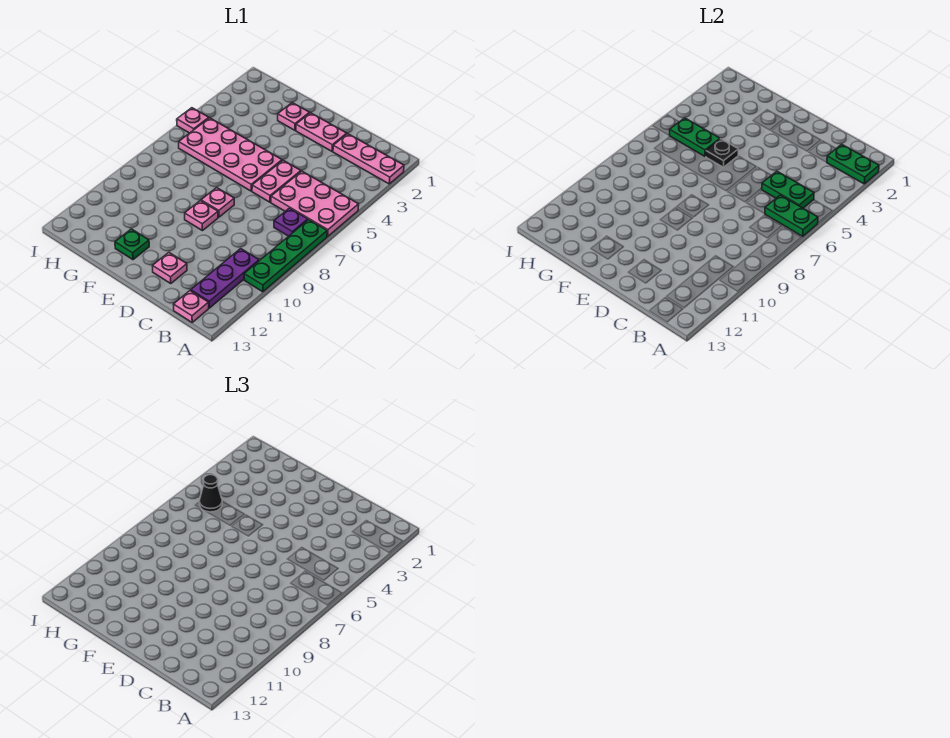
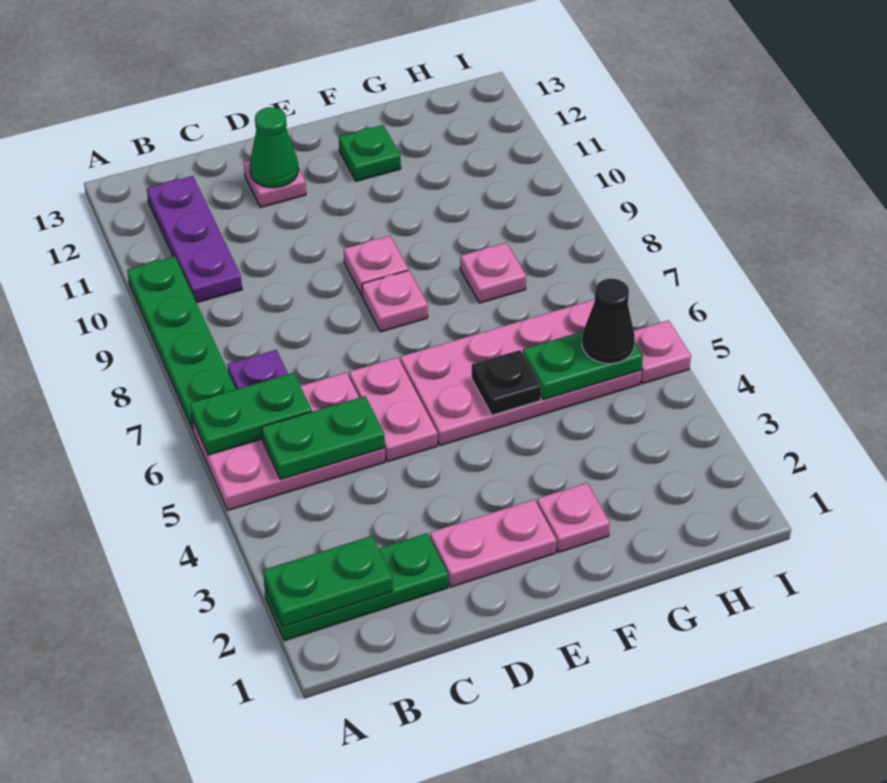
pink plate A2:C2 level 1 -> green plate A2:C2 level 1
pink plate B13 level 1 -> pink plate G8 level 1
none -> green cone D12 level 2

